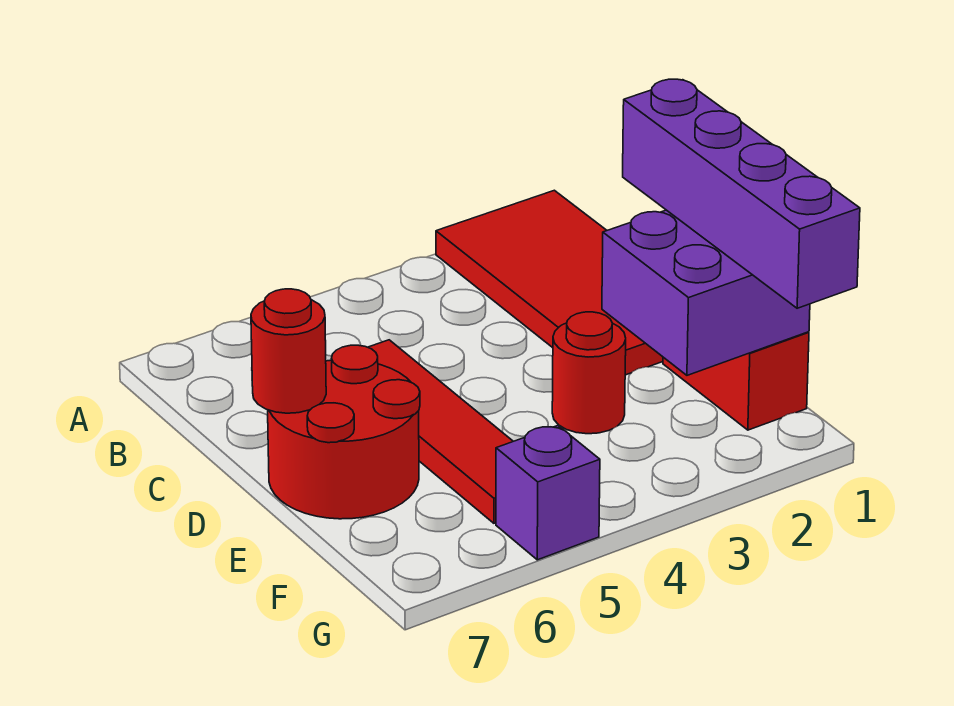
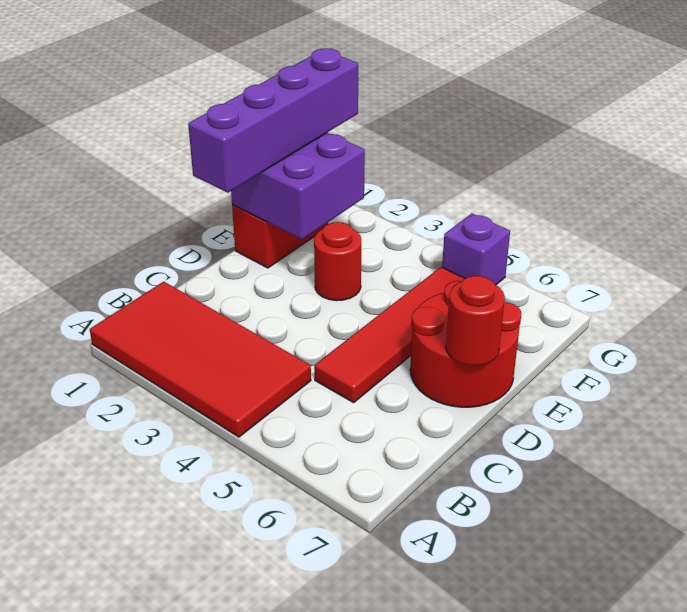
red tile A1:D2 level 1 -> red tile A1:B4 level 1

